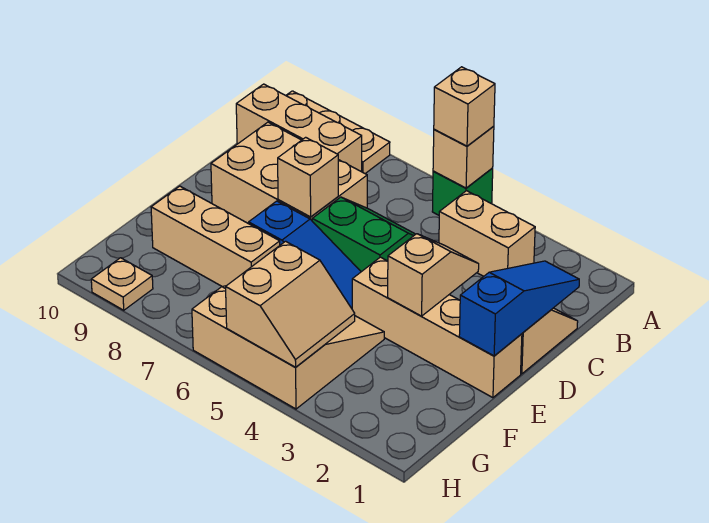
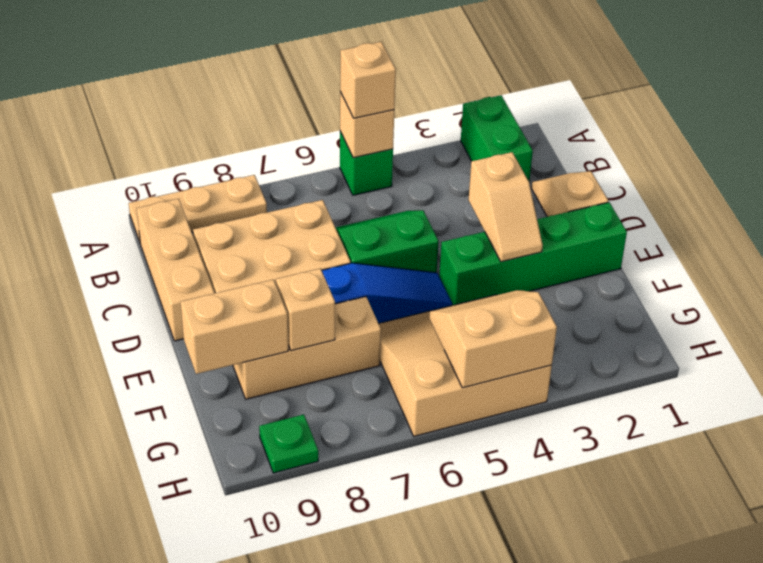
none -> green brick A2:B2 level 1
tan brick B3:B4 level 1 -> tan brick F9:F10 level 2
tan brick B8:B10 level 1 -> tan brick B10:D10 level 1
blue slope C1:E1 level 2 top E -> none
tan slope D3:E3 level 2 top E -> tan slope D3:E3 level 2 top D
tan brick D7 level 2 -> tan brick F8 level 2
tan brick E1:E4 level 1 -> green brick E1:E4 level 1
tan slope G4:H5 level 2 top 5 -> tan slope G4:H5 level 2 top H
tan plate H9 level 1 -> green plate H9 level 1

